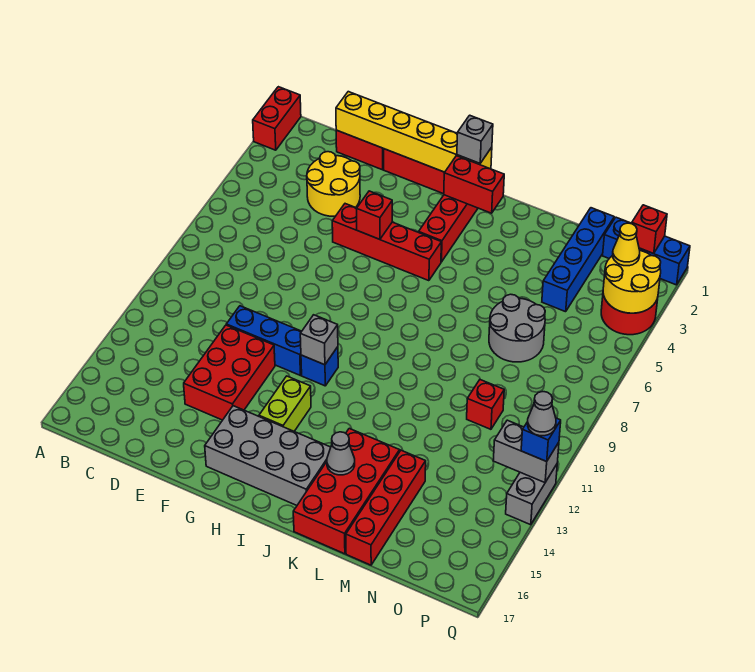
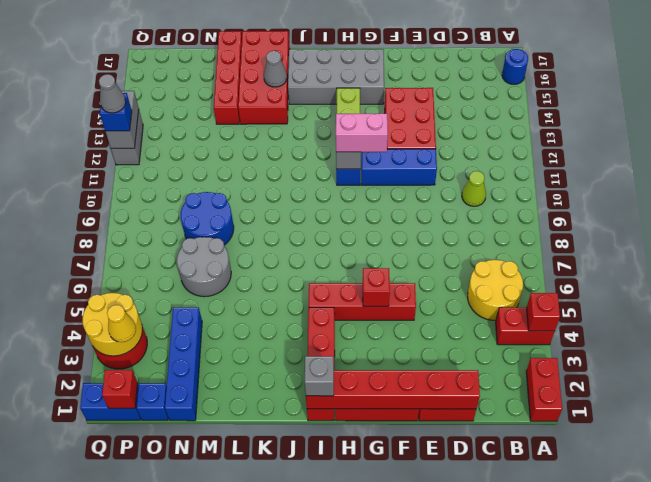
none -> blue round brick A16 level 1
none -> lime cone C10 level 1
yellow brick D1:I1 level 2 -> red brick D1:I1 level 2
yellow round brick D3:E4 level 1 -> yellow round brick B5:C6 level 1
none -> pink brick G11:H11 level 3
red brick I2:J2 level 2 -> red brick A4:B4 level 1
none -> blue round brick M8:N9 level 1
red brick N10 level 1 -> red brick A4 level 2
grey brick P12:Q12 level 2 -> grey brick Q12:Q13 level 2

